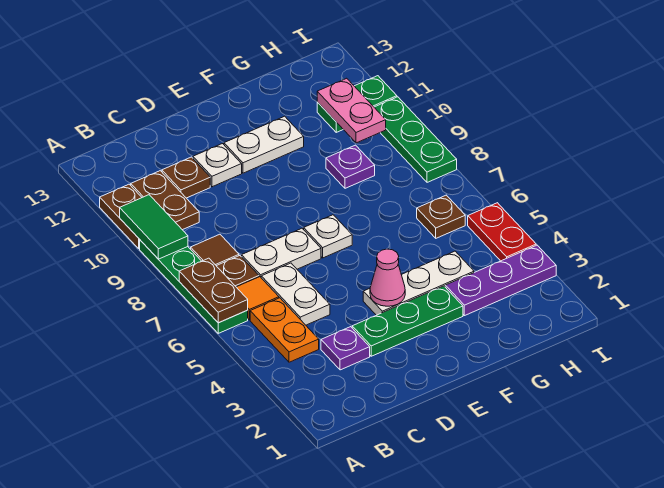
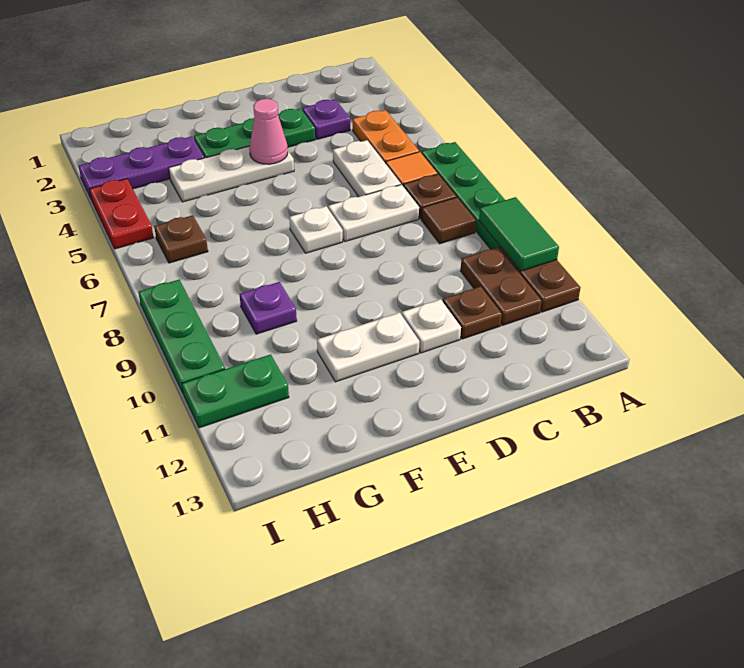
brown plate A6:A7 level 2 -> none
pink plate H10:H11 level 2 -> none

